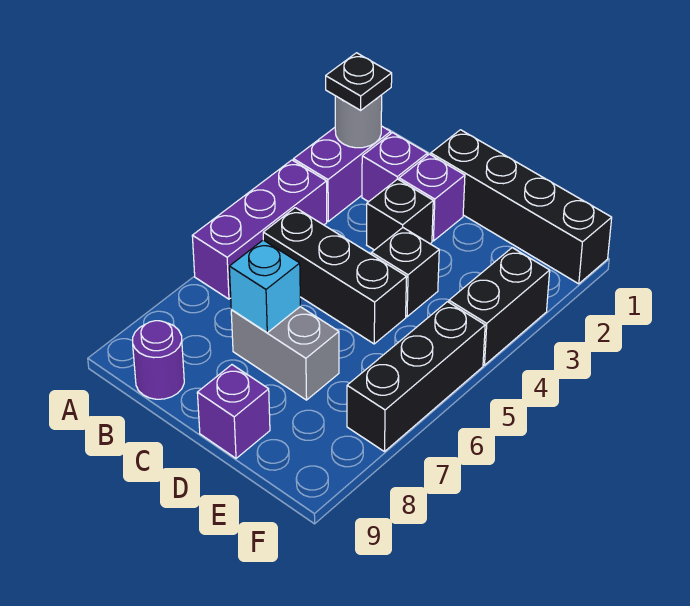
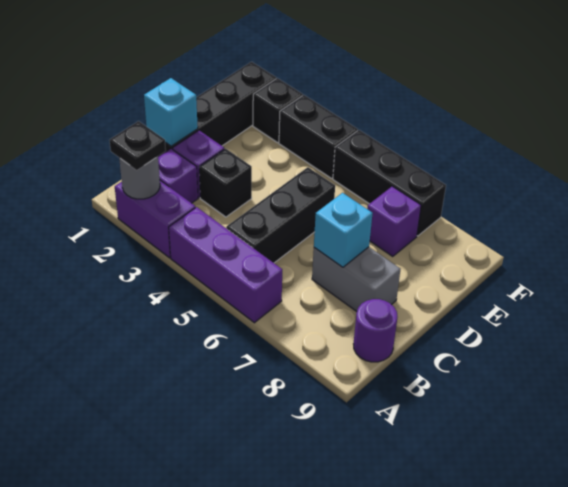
none -> cyan brick C1 level 2
grey brick C7:D7 level 1 -> grey brick C7:C8 level 1
black brick D4 level 1 -> black brick F2 level 1
purple brick D9 level 1 -> purple brick E7 level 1

